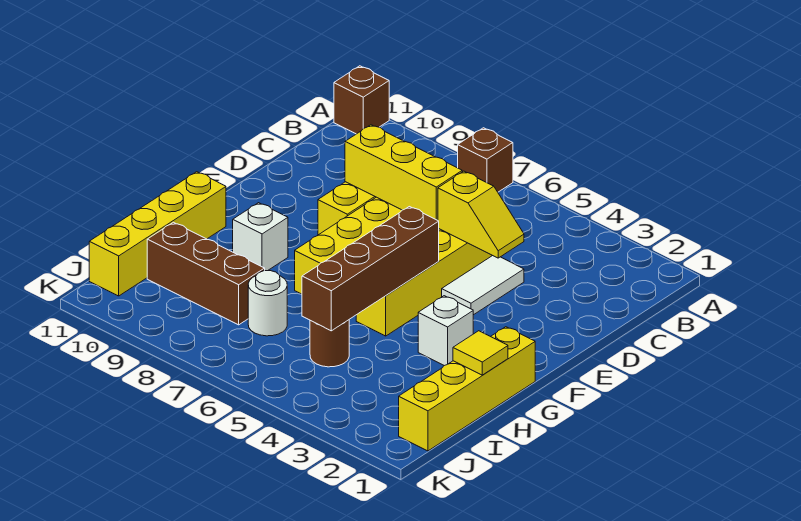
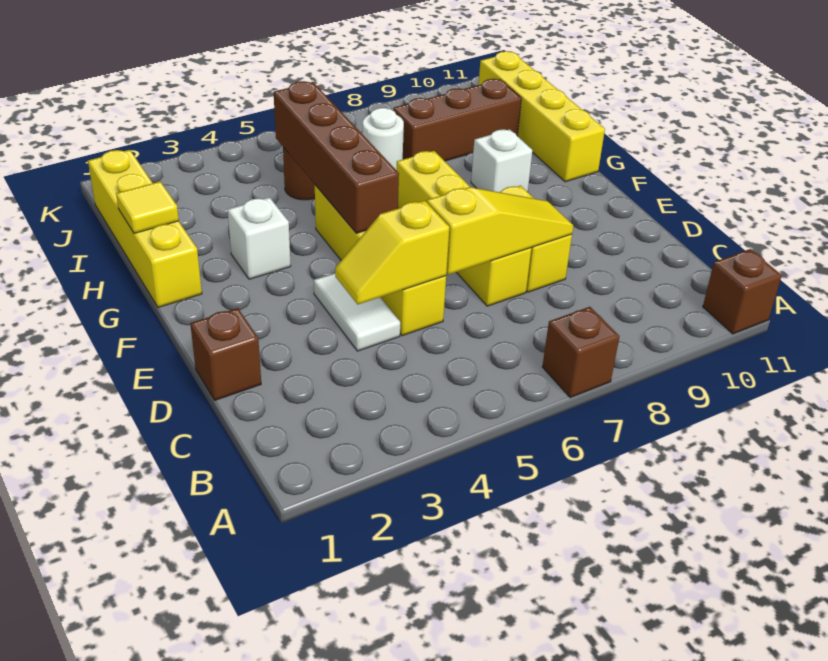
none -> brown brick D1 level 1
yellow brick D6:D8 level 2 -> yellow slope D6:D8 level 2 top 6

